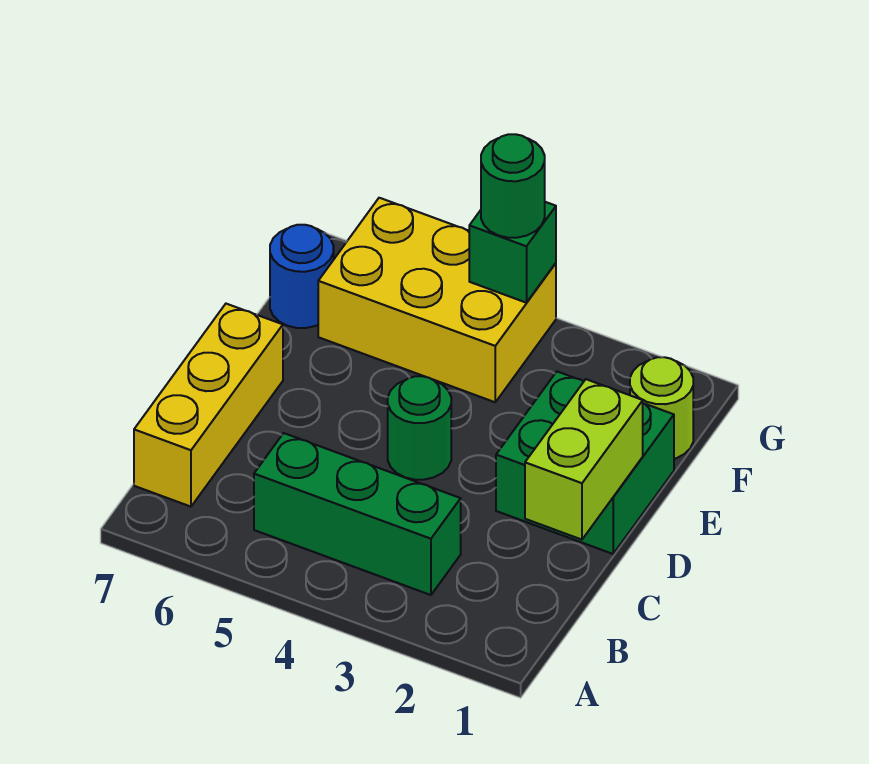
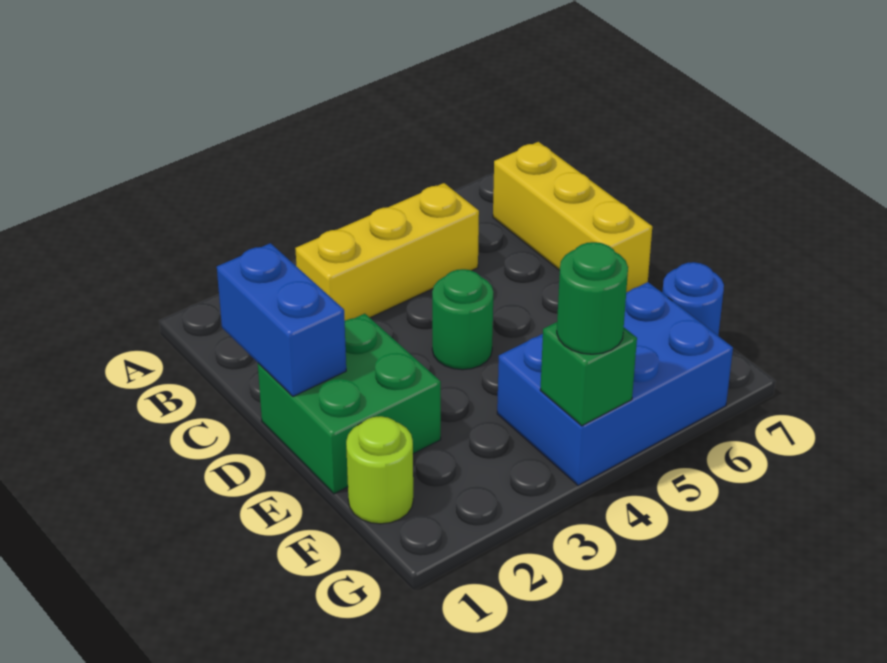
green brick B3:B5 level 1 -> yellow brick B3:B5 level 1
lime brick C1:D1 level 2 -> blue brick C1:D1 level 2
yellow brick F4:G6 level 1 -> blue brick F4:G6 level 1

